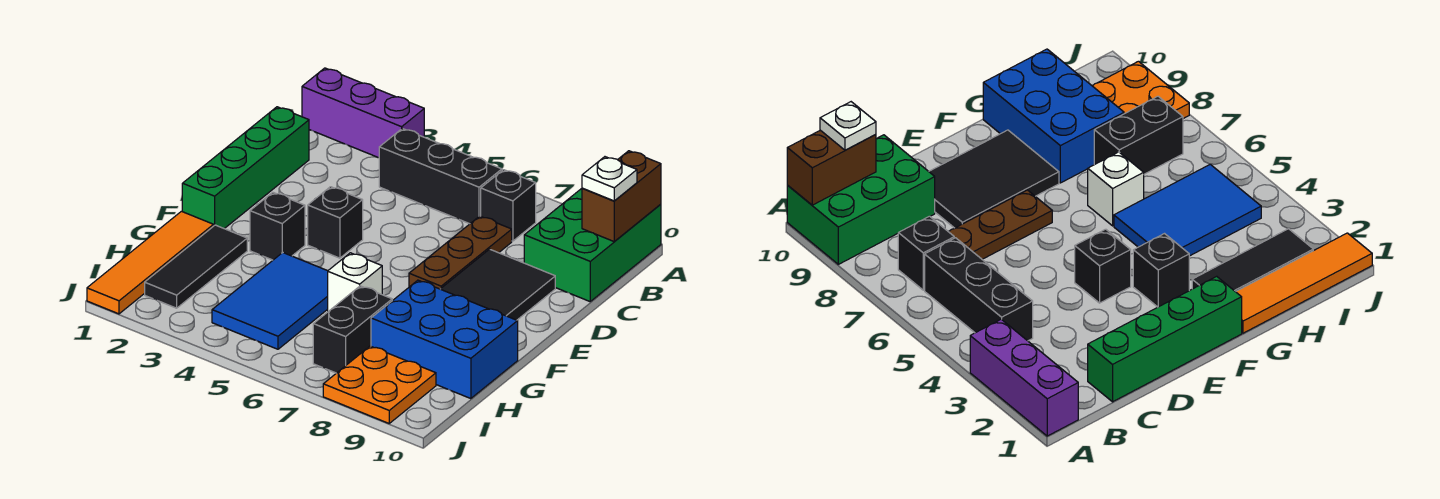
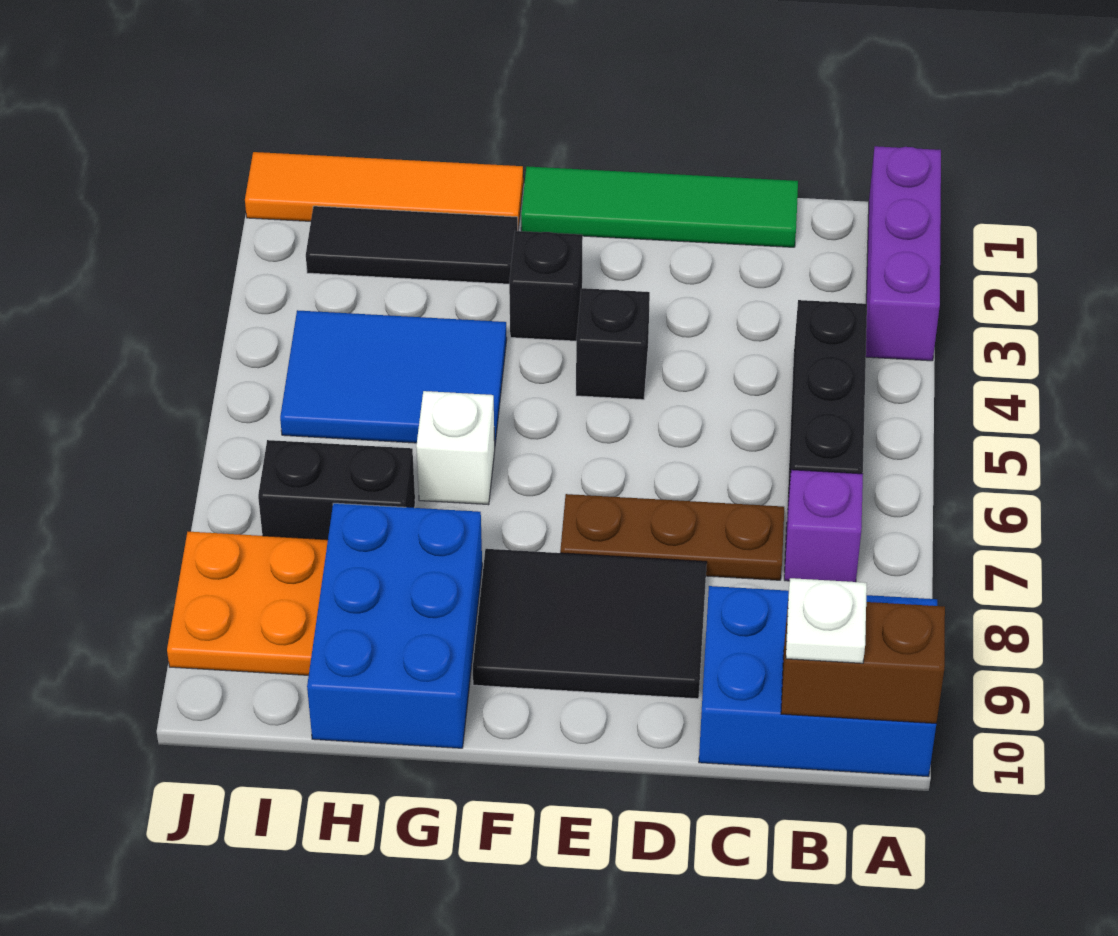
green brick A9:C10 level 1 -> blue brick A9:C10 level 1
black brick B7 level 1 -> purple brick B7 level 1
green brick C1:F1 level 1 -> green tile C1:F1 level 1

